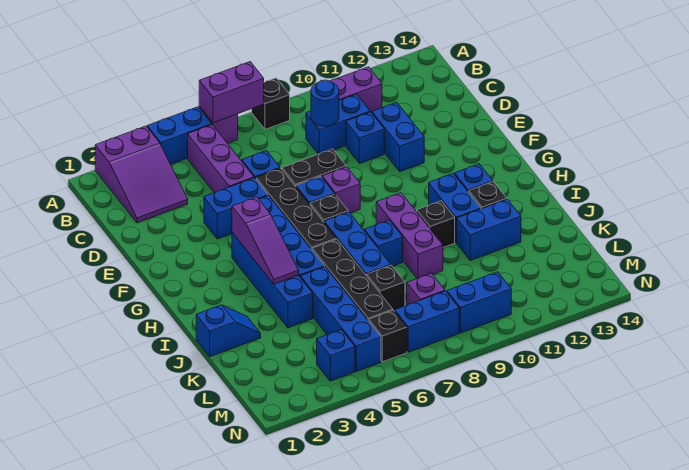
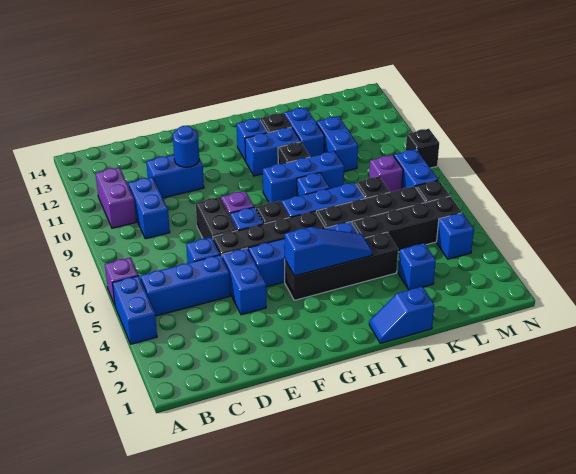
purple slope A2:C3 level 1 top A -> none
purple brick A6:A7 level 2 -> none
black brick A8 level 1 -> black brick N9 level 1
purple brick B5:D5 level 1 -> blue brick B5:D5 level 1
blue round brick C9 level 2 -> blue round brick E11 level 2
blue brick D10 level 1 -> blue brick K3 level 1
blue brick G4:J4 level 1 -> black brick G4:J4 level 1
purple slope G4:I4 level 2 top G -> blue slope G4:I4 level 2 top G
purple brick H9:J9 level 1 -> blue brick H9:J9 level 1
blue slope J1:J2 level 1 top 1 -> blue slope I1:J1 level 1 top J
blue brick J5:M5 level 1 -> black brick J5:M5 level 1
blue brick M9:M10 level 1 -> blue brick K10:K11 level 1

